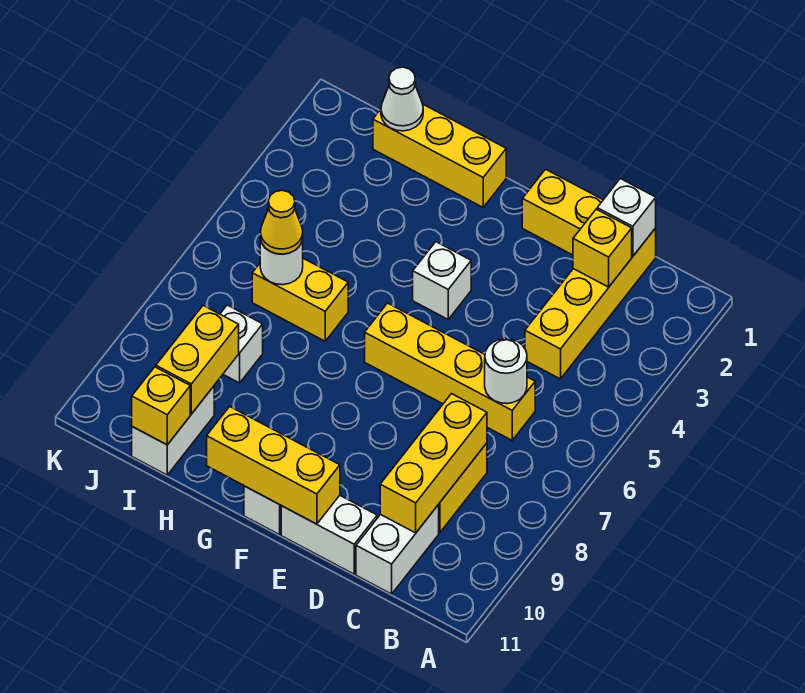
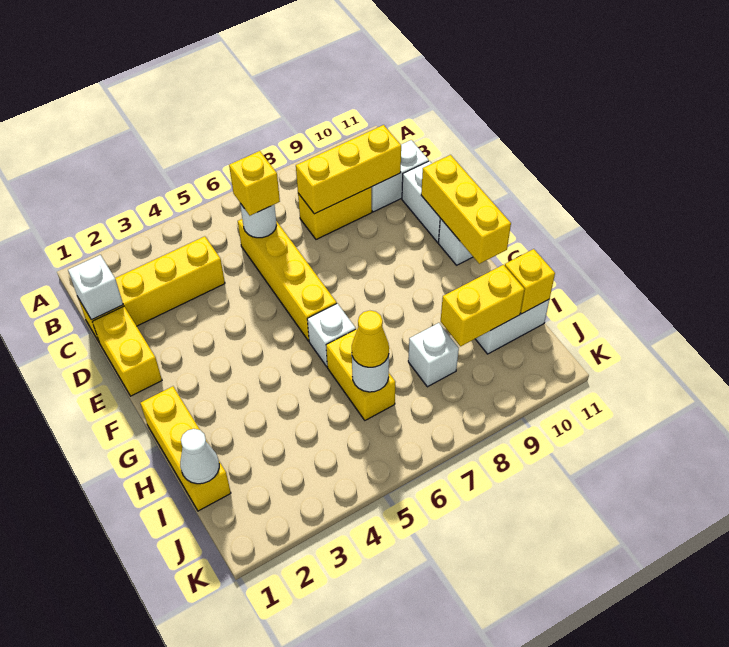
yellow brick C2 level 2 -> yellow brick C6 level 3
white brick F4 level 1 -> white brick G6 level 1

